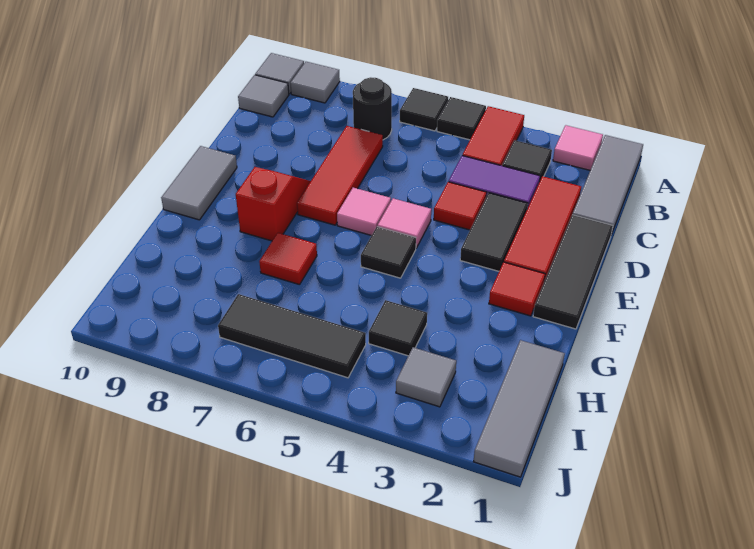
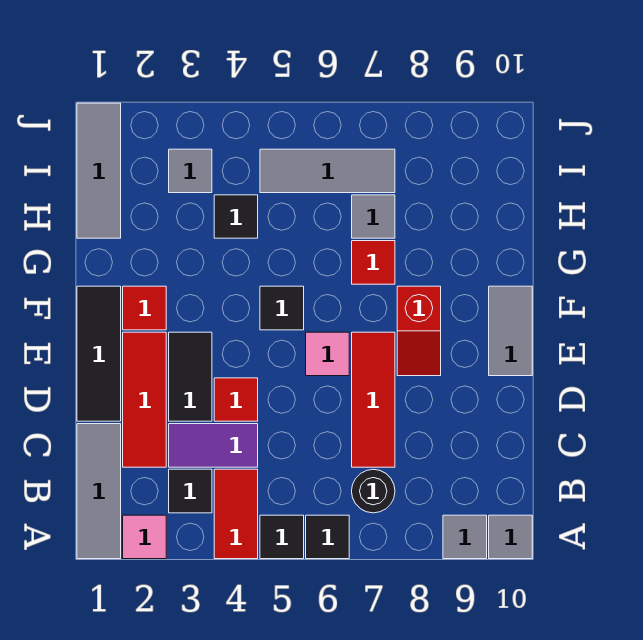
grey tile B10 level 1 -> grey tile H7 level 1
pink tile E5 level 1 -> none
black tile I5:I7 level 1 -> grey tile I5:I7 level 1

